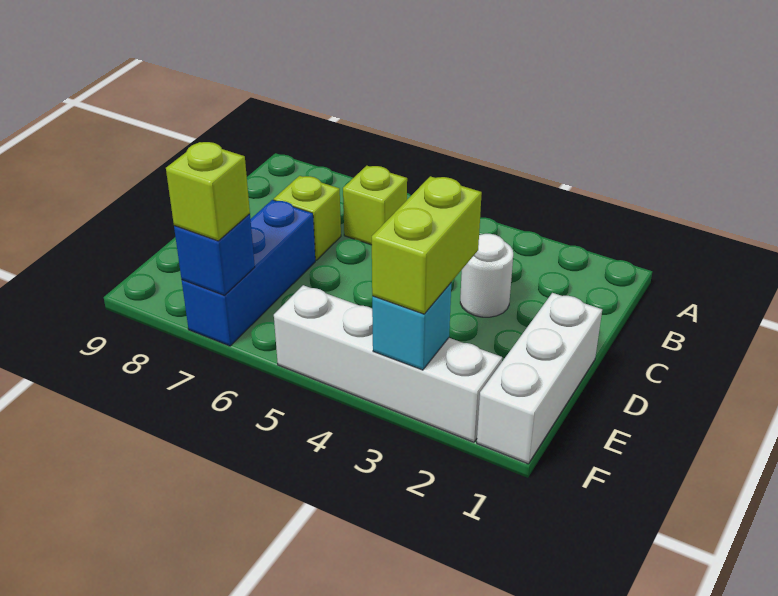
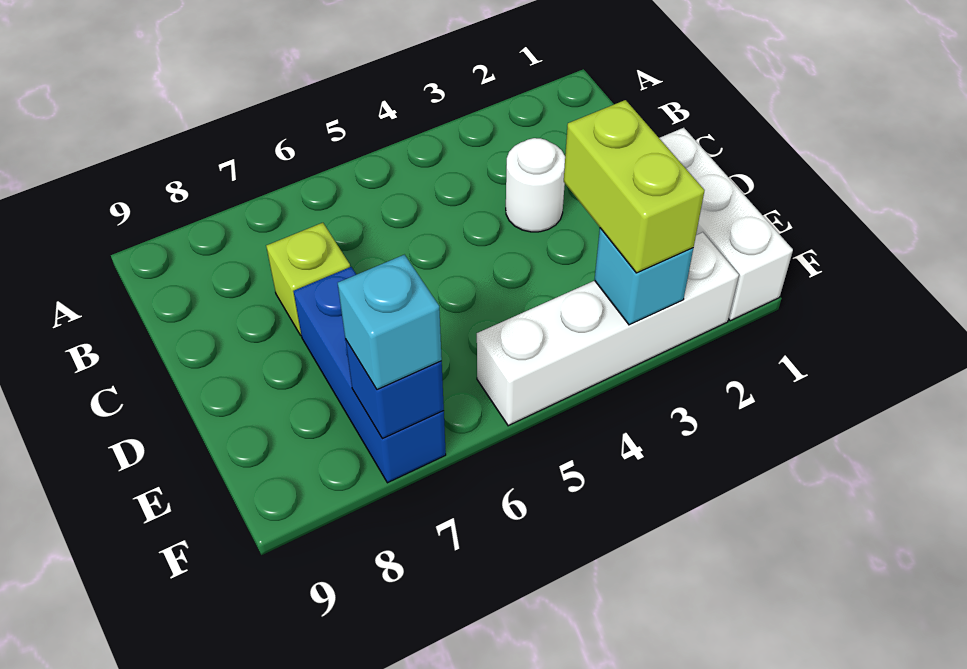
lime brick B6 level 1 -> none
lime brick F7 level 3 -> cyan brick F7 level 3

